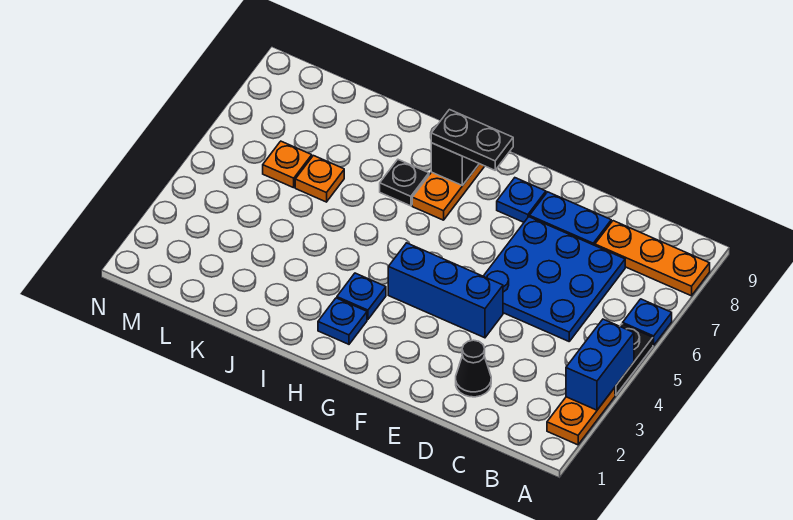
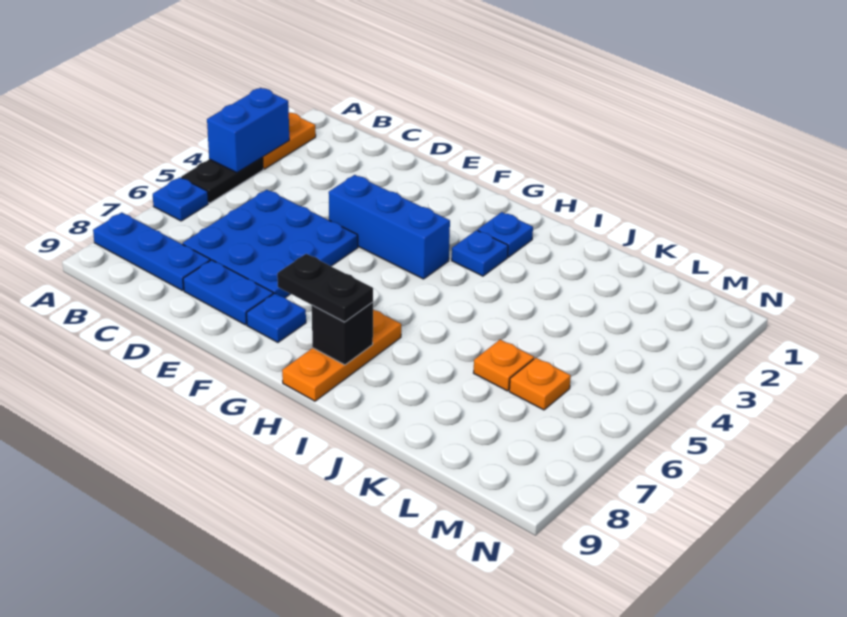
orange plate A8:C8 level 1 -> blue plate A8:C8 level 1
black cone D2 level 1 -> none
black plate I7 level 1 -> none

